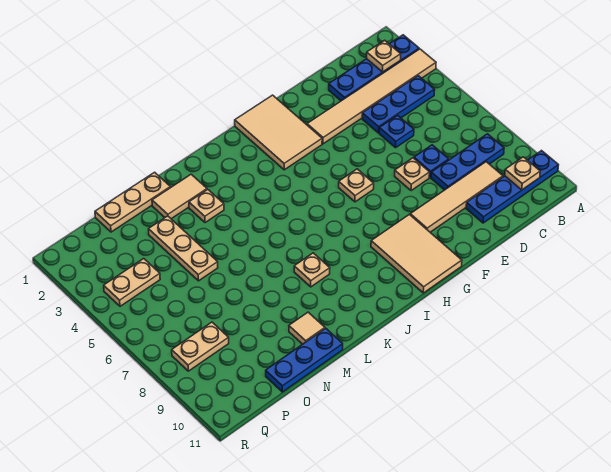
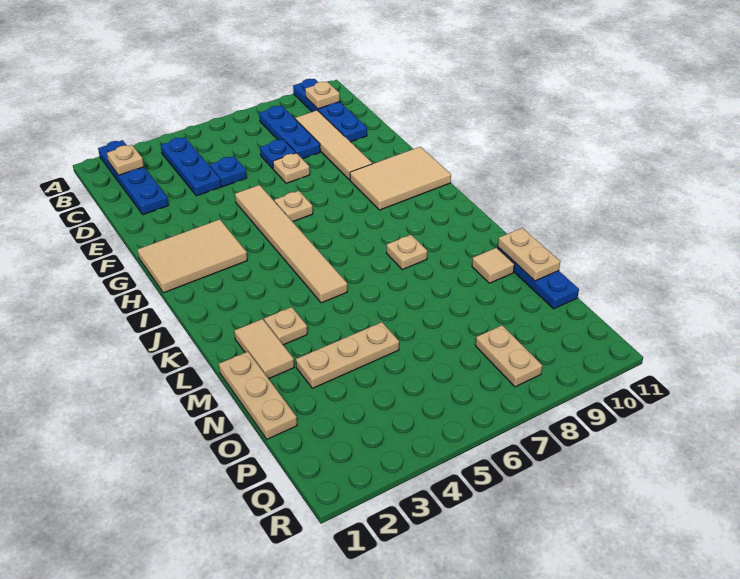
tan tile A3:F3 level 1 -> tan tile F5:K5 level 1
tan plate P4:Q4 level 1 -> tan plate M11:N11 level 2

